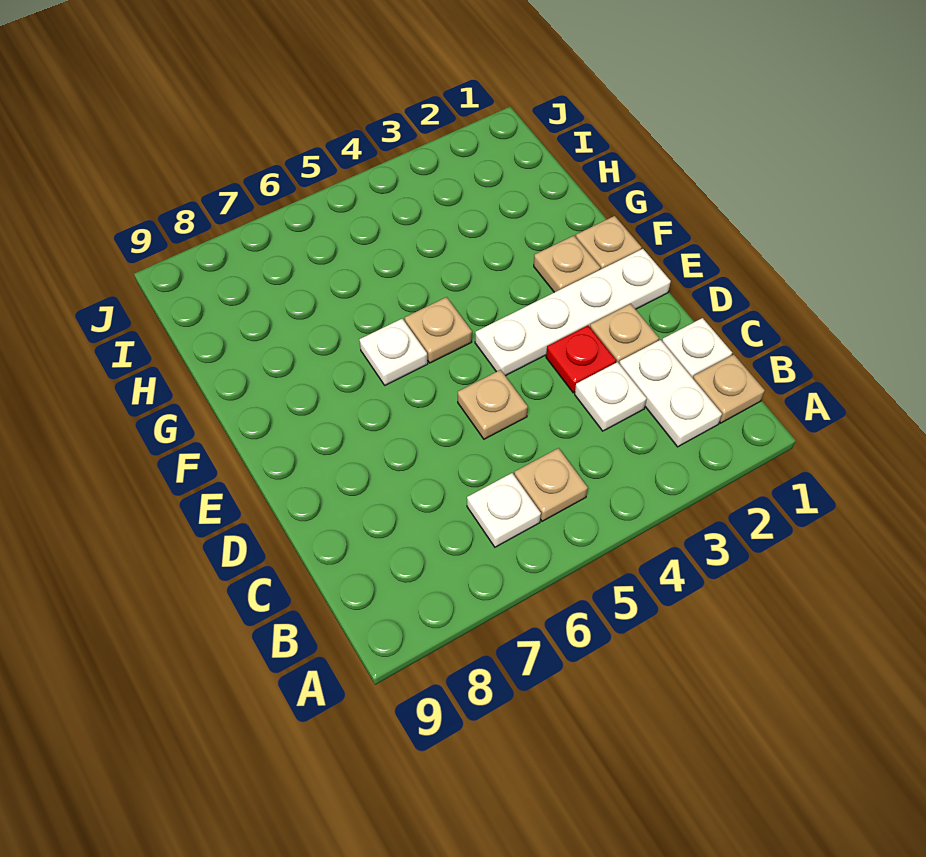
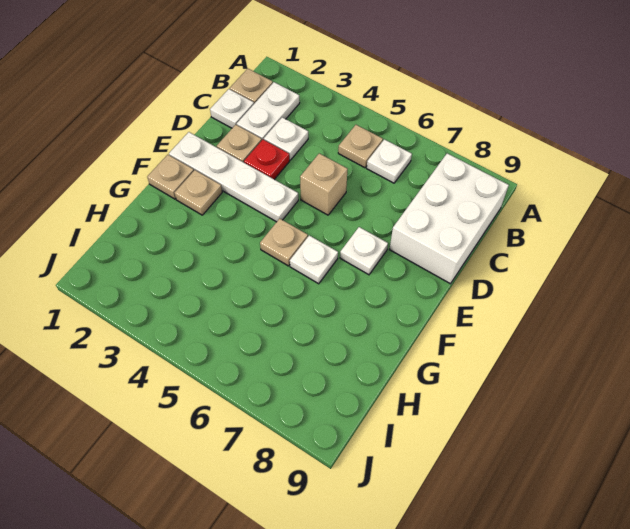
none -> white brick B8:D9 level 1
tan plate D5 level 1 -> tan brick D5 level 1
none -> white plate E7 level 1

